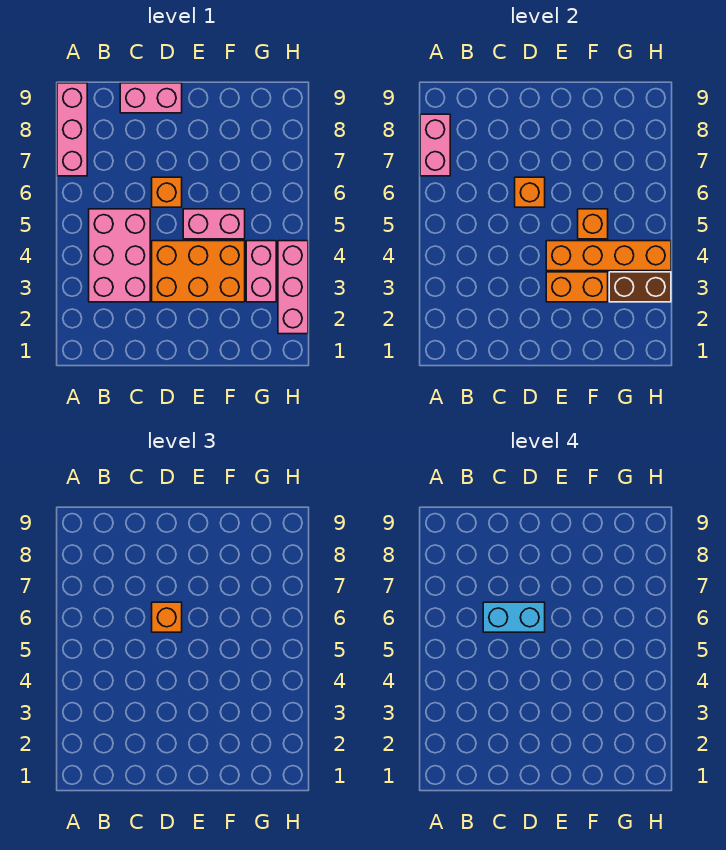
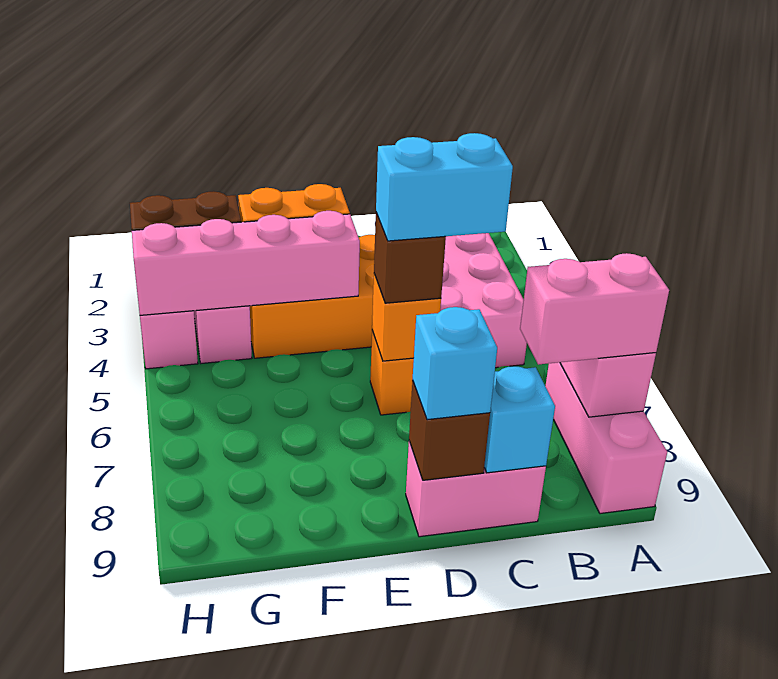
none -> cyan brick C9 level 2
orange brick D6 level 3 -> brown brick D6 level 3
none -> brown brick D9 level 2
none -> cyan brick D9 level 3
orange brick E4:H4 level 2 -> pink brick E4:H4 level 2
pink brick E5:F5 level 1 -> pink brick A8:B8 level 3
orange brick F5 level 2 -> none

